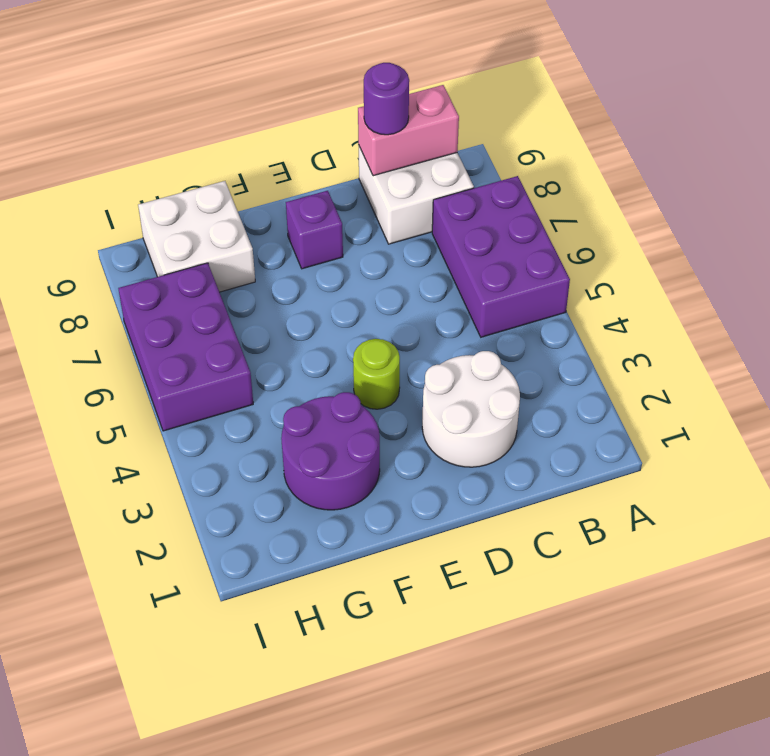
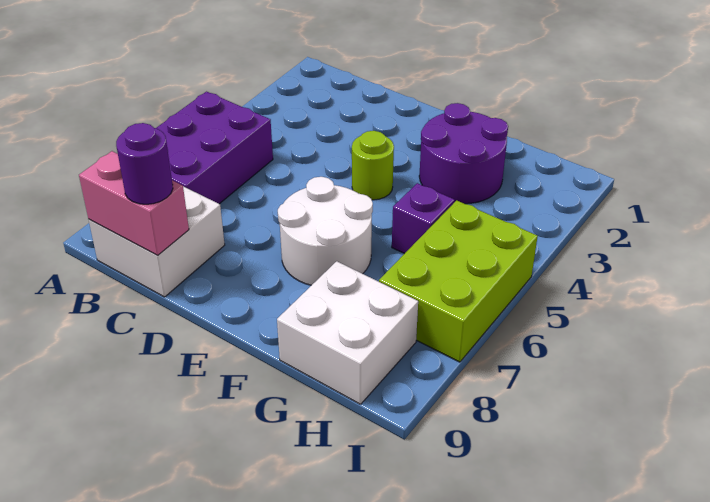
white round brick C2:D3 level 1 -> white round brick E6:F7 level 1
purple brick E8 level 1 -> purple brick G5 level 1
purple brick H5:I7 level 1 -> lime brick H5:I7 level 1

